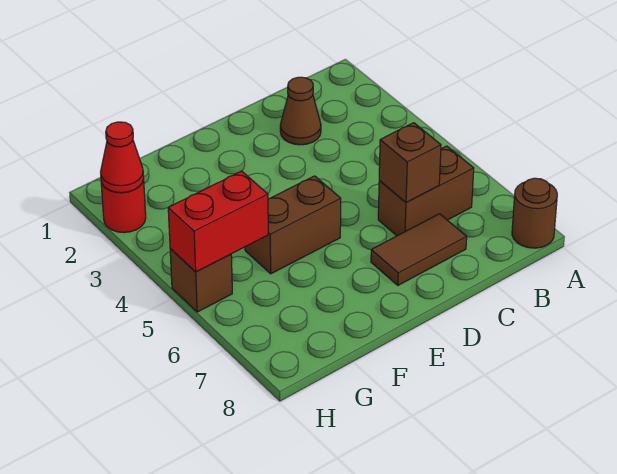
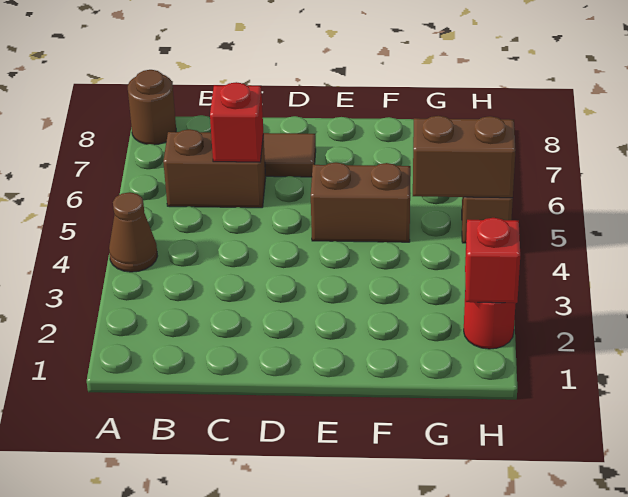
brown cone C2 level 1 -> brown cone A4 level 1
brown brick C6 level 2 -> red brick C6 level 2
red brick G5:H5 level 2 -> brown brick G5:H5 level 2
red cone H2 level 2 -> red brick H2 level 2

